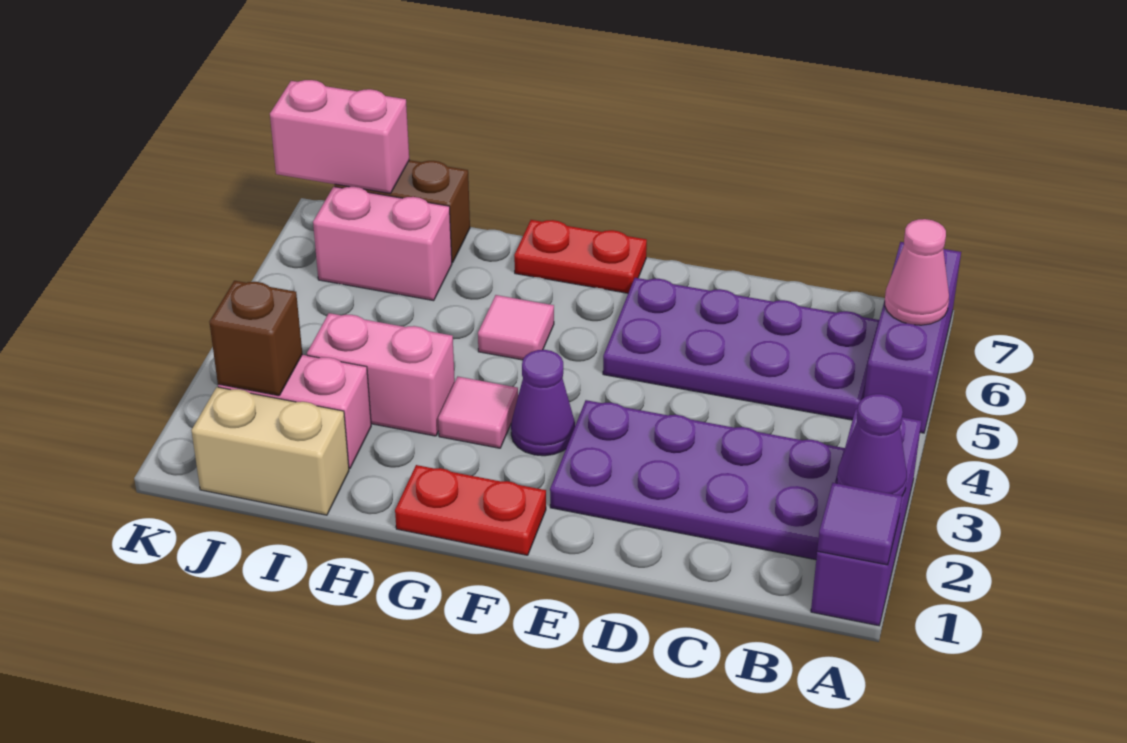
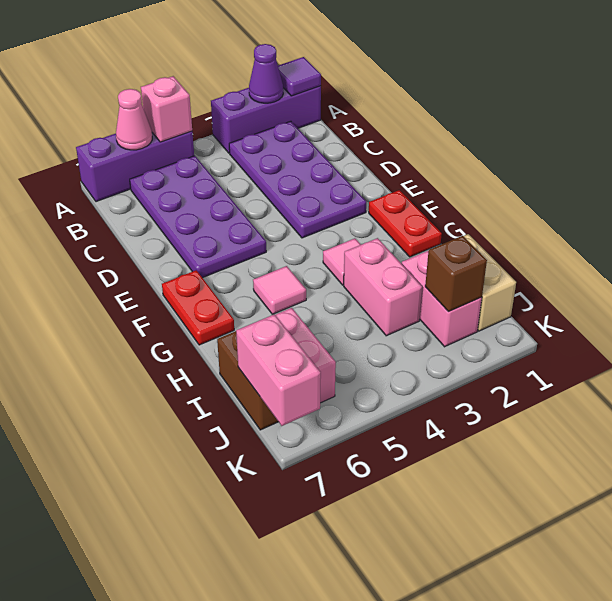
none -> pink brick A5 level 2
purple cone F3 level 1 -> none

